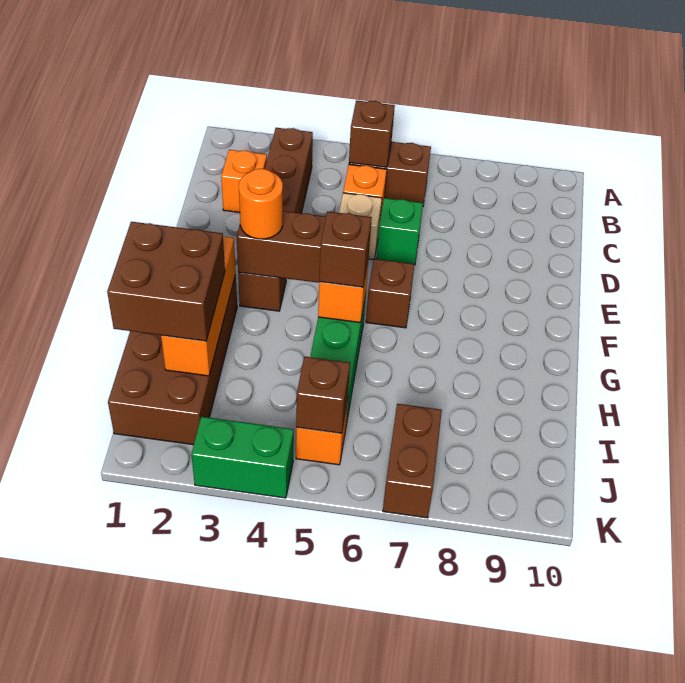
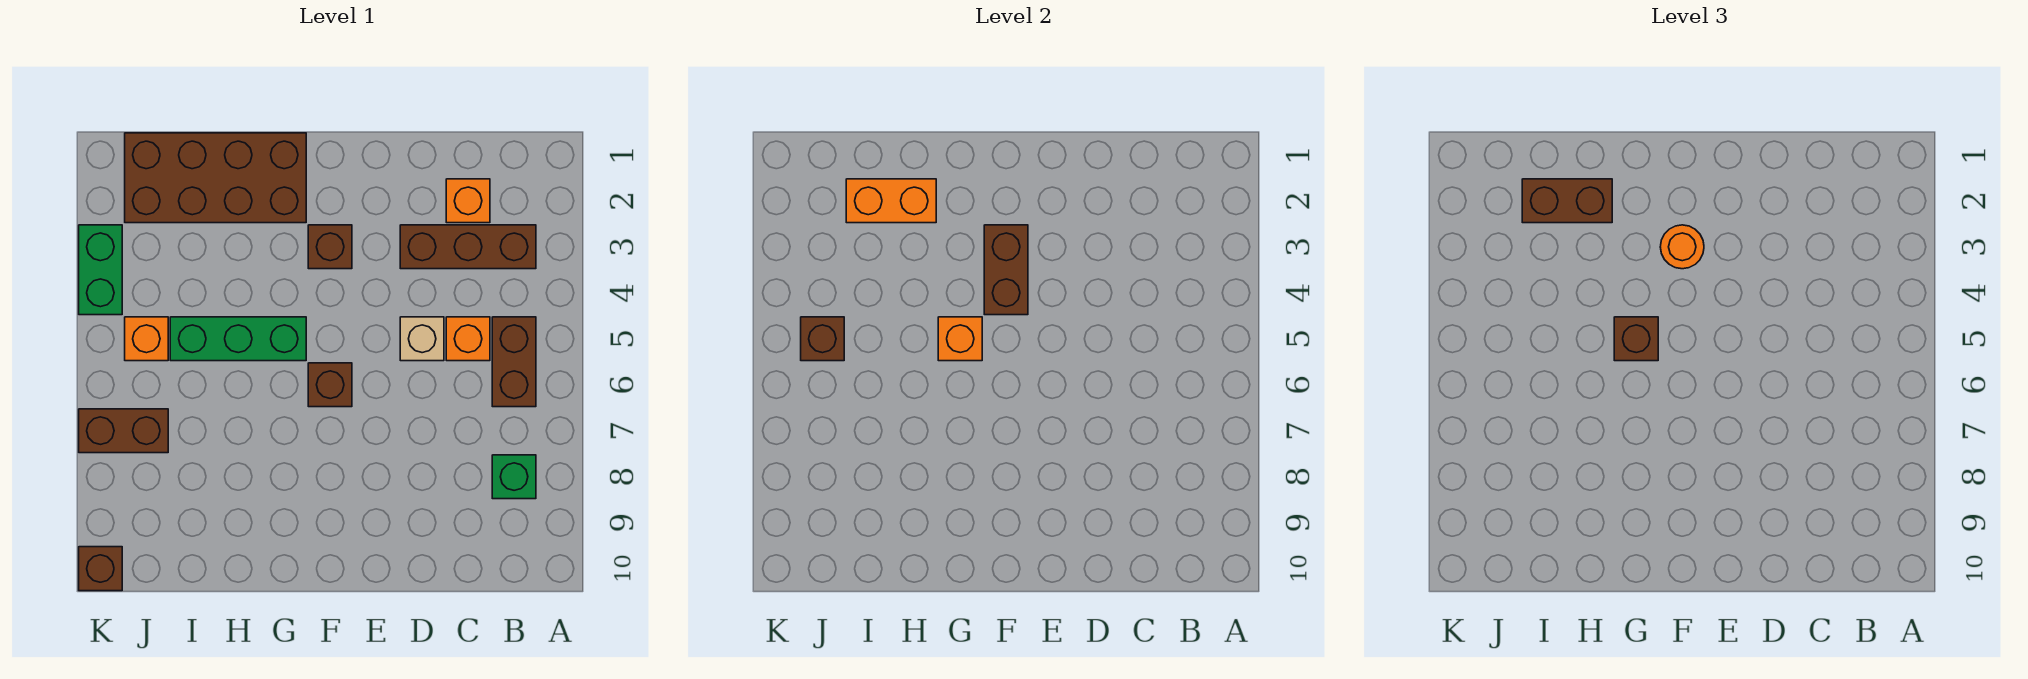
brown brick B5 level 2 -> brown brick K10 level 1
green brick D6 level 1 -> green brick B8 level 1
orange brick G2:I2 level 2 -> orange brick H2:I2 level 2
brown brick H1:I2 level 3 -> brown brick H2:I2 level 3

